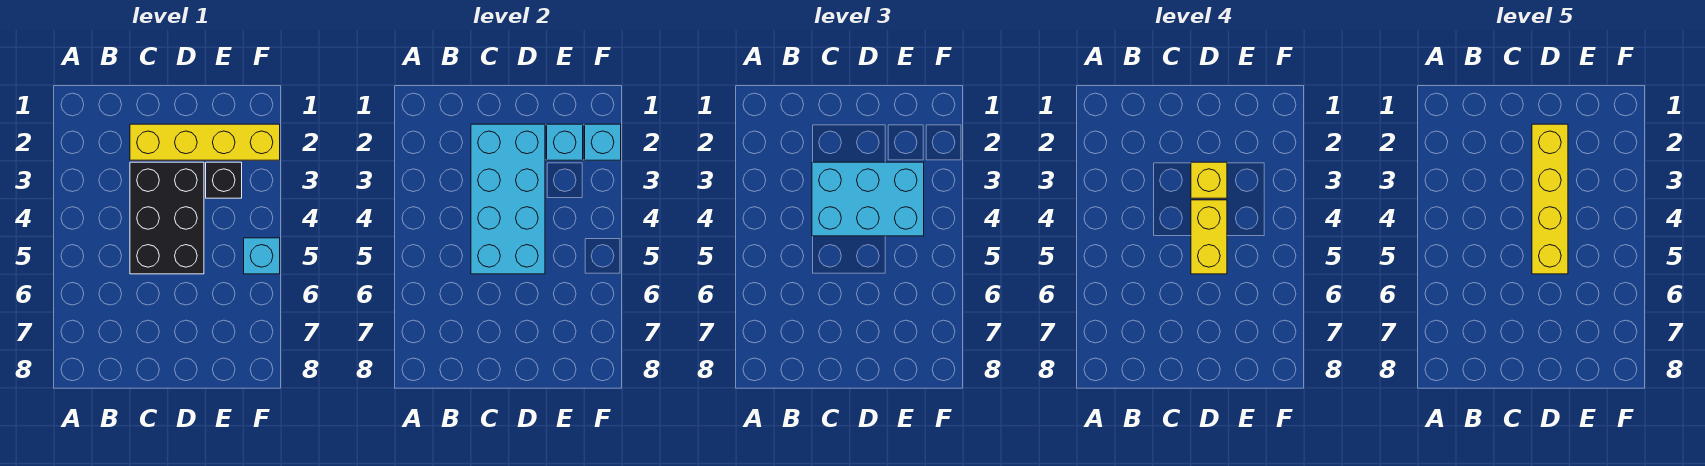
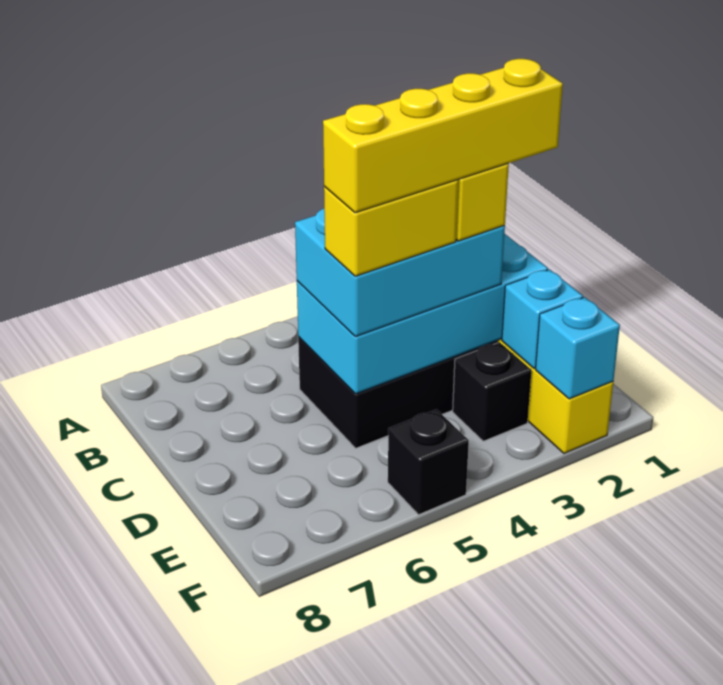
cyan brick C3:E4 level 3 -> cyan brick C3:D5 level 3
cyan brick F5 level 1 -> black brick F5 level 1

